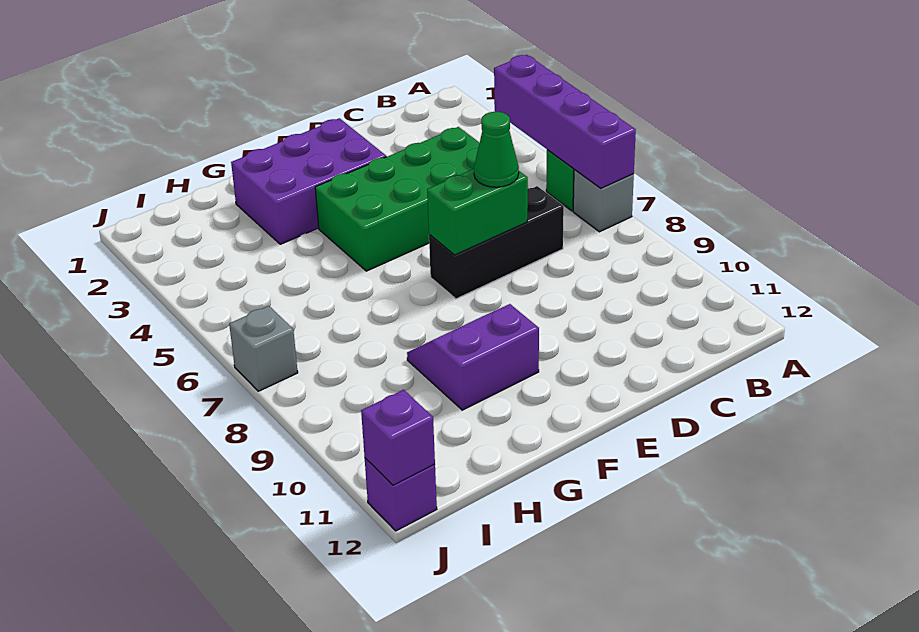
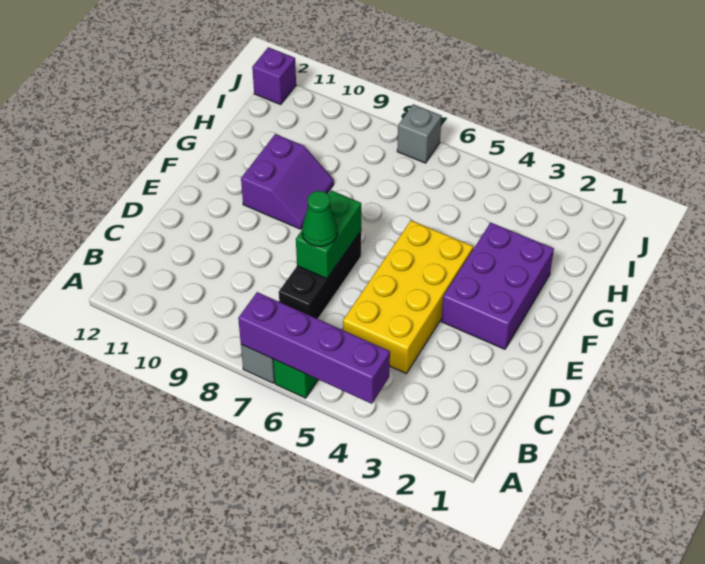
green brick C4:F5 level 1 -> yellow brick C4:F5 level 1
purple brick J12 level 2 -> none

